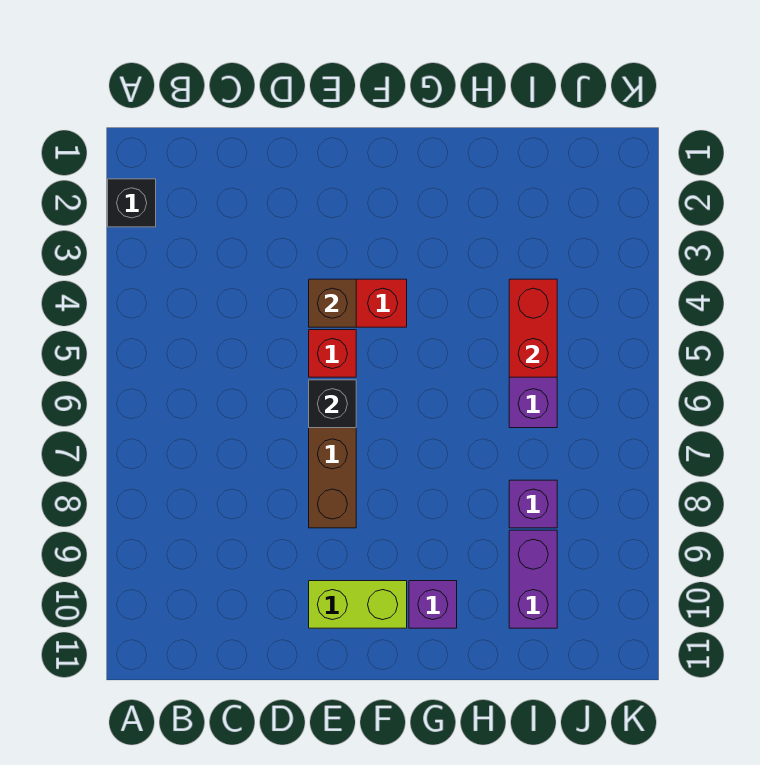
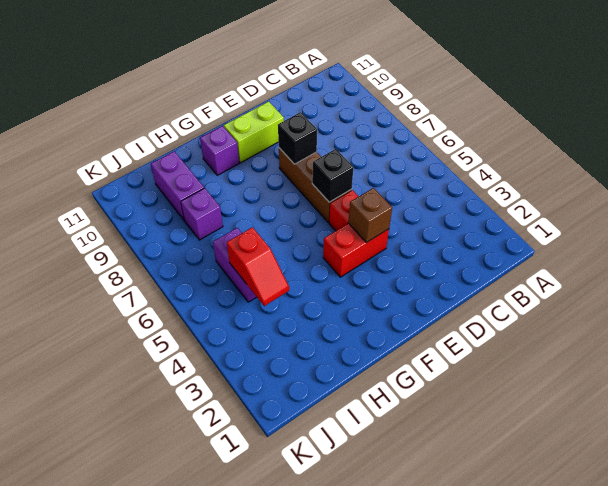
black brick A2 level 1 -> black brick E8 level 2
red brick I4:I5 level 2 -> red slope I4:I5 level 2 top 5

